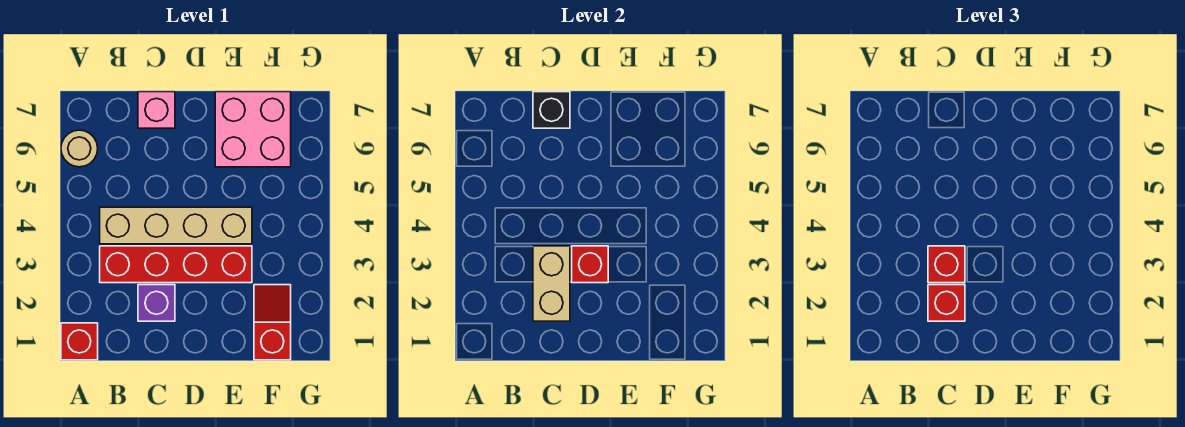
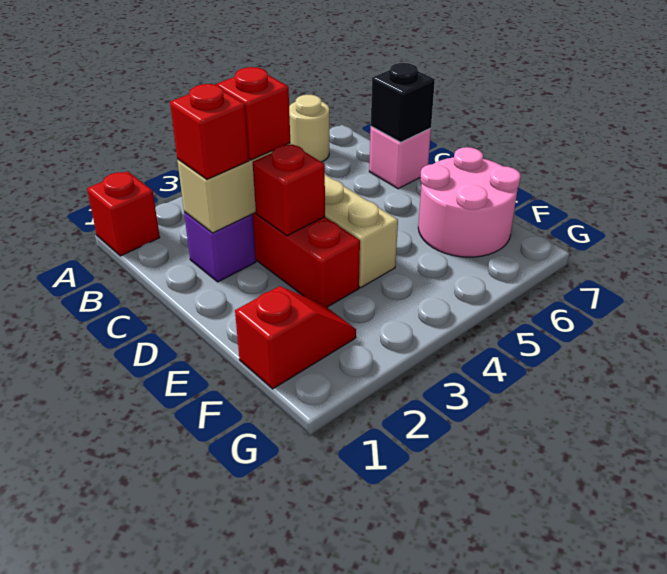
pink brick E6:F7 level 1 -> pink round brick E6:F7 level 1

